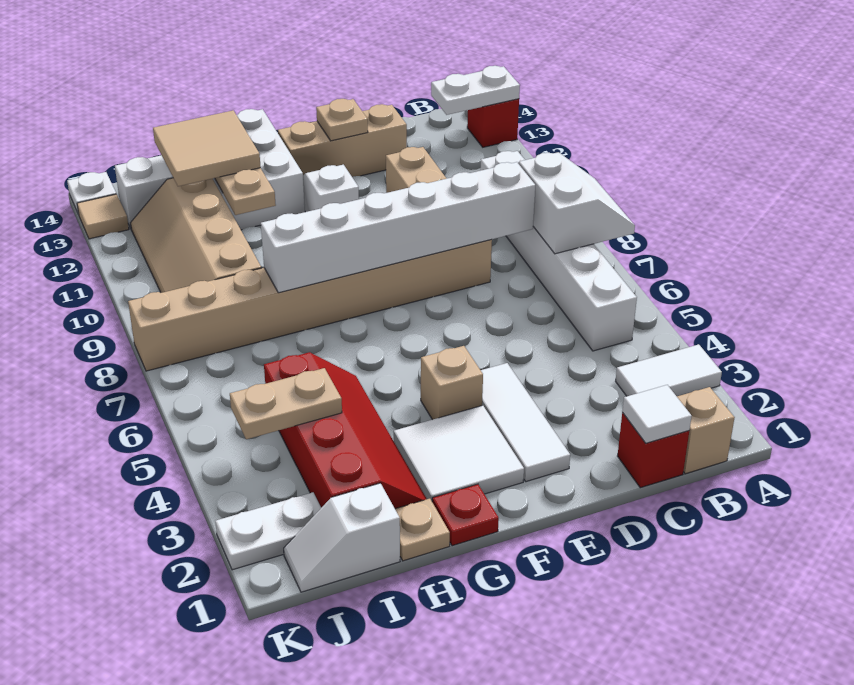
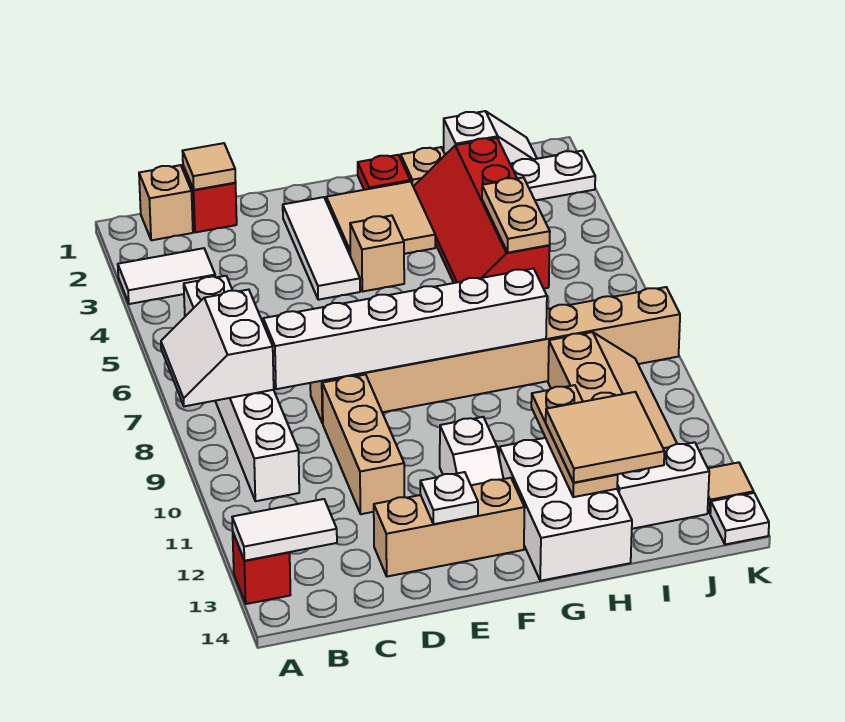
white plate A13:B13 level 2 -> white tile A13:B13 level 2
white tile C1 level 2 -> tan tile C1 level 2
tan plate E13 level 2 -> white plate E13 level 2
white tile F2:G3 level 1 -> tan tile F2:G3 level 1
tan plate I4:J4 level 2 -> tan plate I4:I5 level 2

